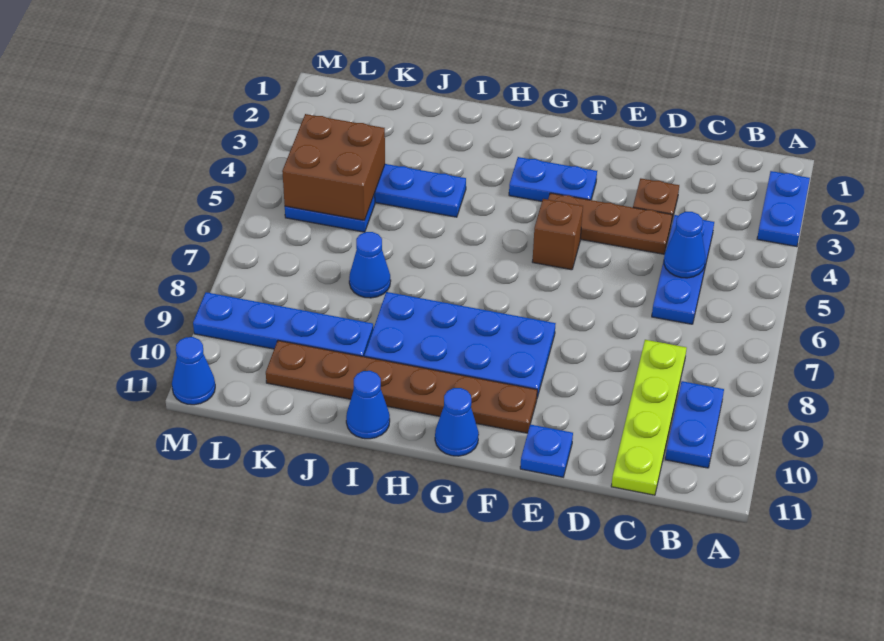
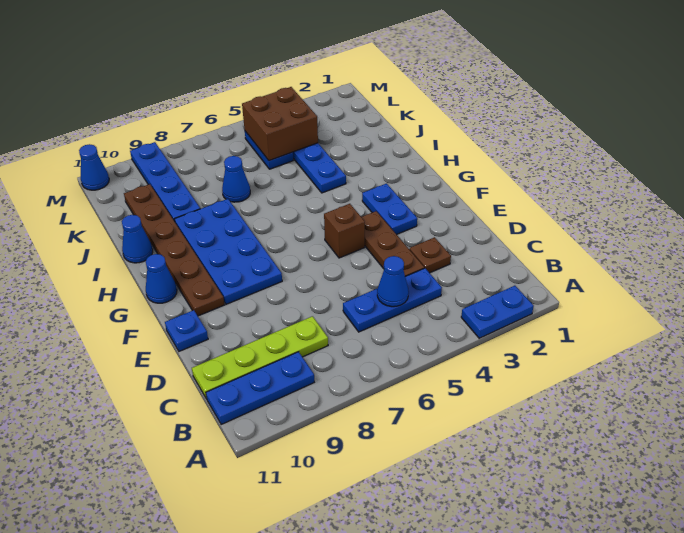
blue plate B9:B10 level 1 -> blue plate B9:B11 level 1

